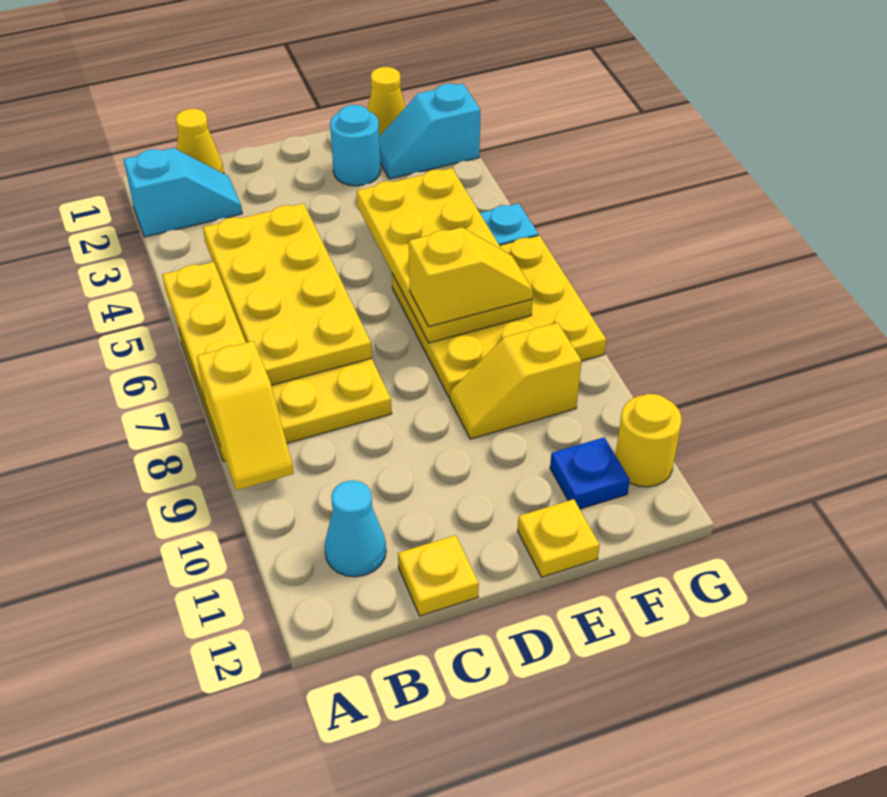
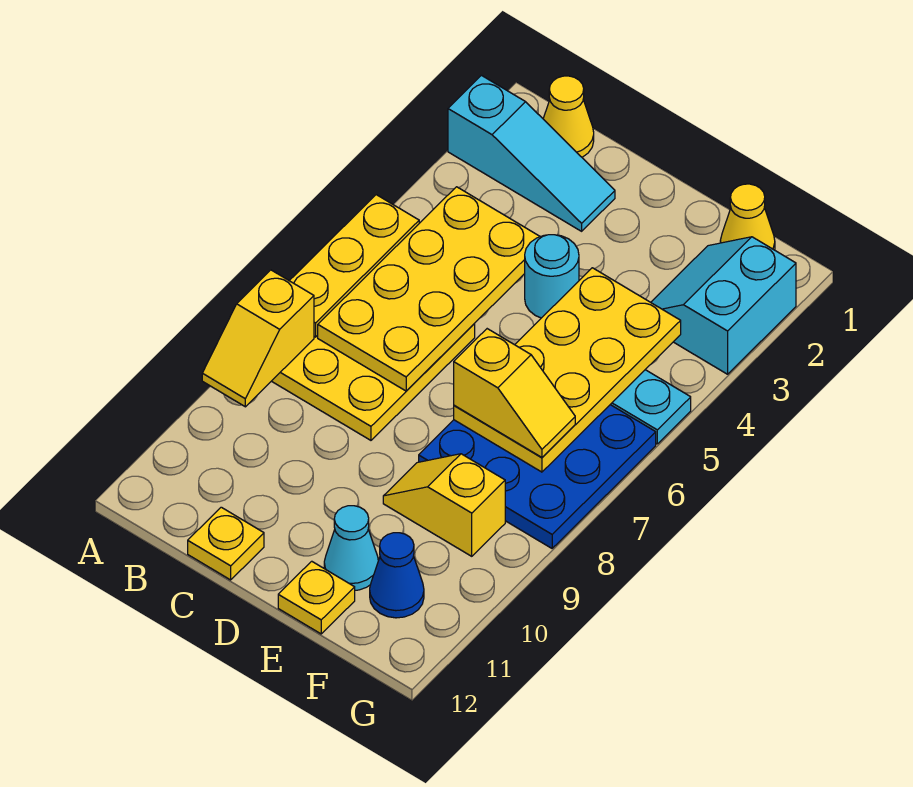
cyan slope A2:B2 level 1 top A -> cyan slope A2:C2 level 1 top A
cyan cone B11 level 1 -> cyan cone E11 level 1
cyan round brick E2 level 1 -> cyan round brick D4 level 1
yellow plate E6:G8 level 1 -> blue plate E6:G8 level 1
cyan slope F2:G2 level 1 top G -> cyan slope F2:G3 level 1 top G
blue plate F11 level 1 -> blue cone F11 level 1
yellow round brick G11 level 1 -> none

